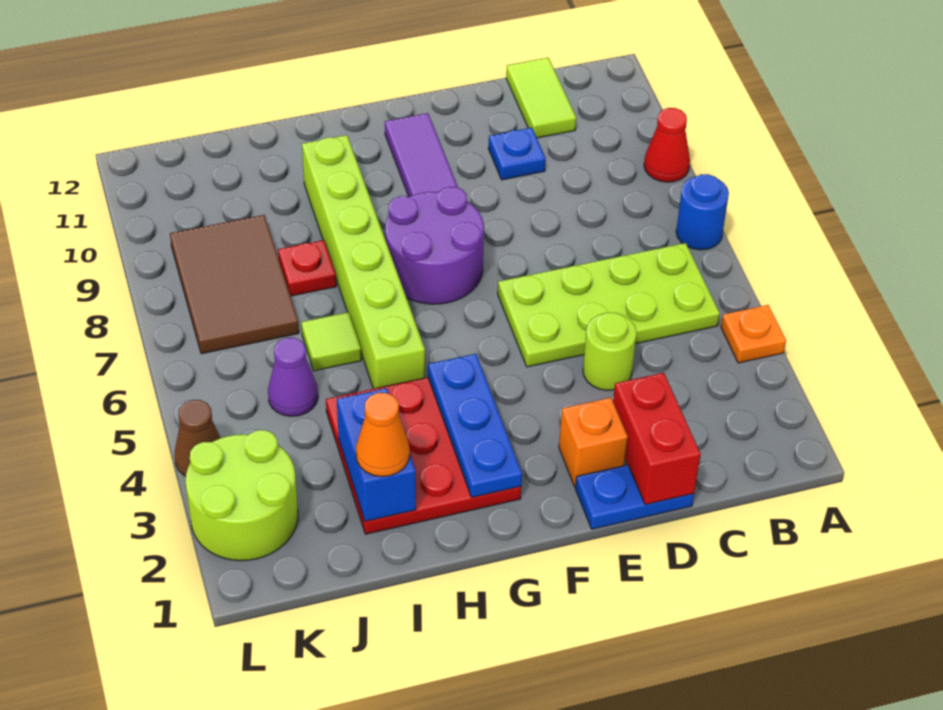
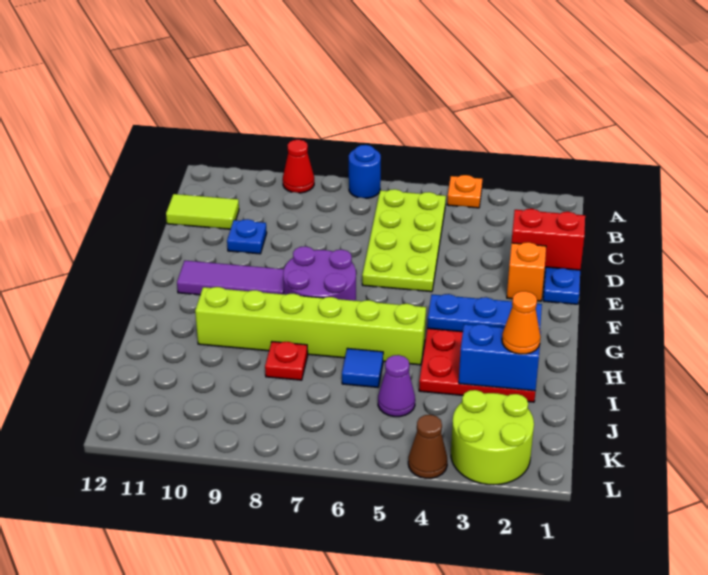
lime round brick D4 level 1 -> none
lime tile I6 level 1 -> blue tile I6 level 1
brown tile J7:K9 level 1 -> none

